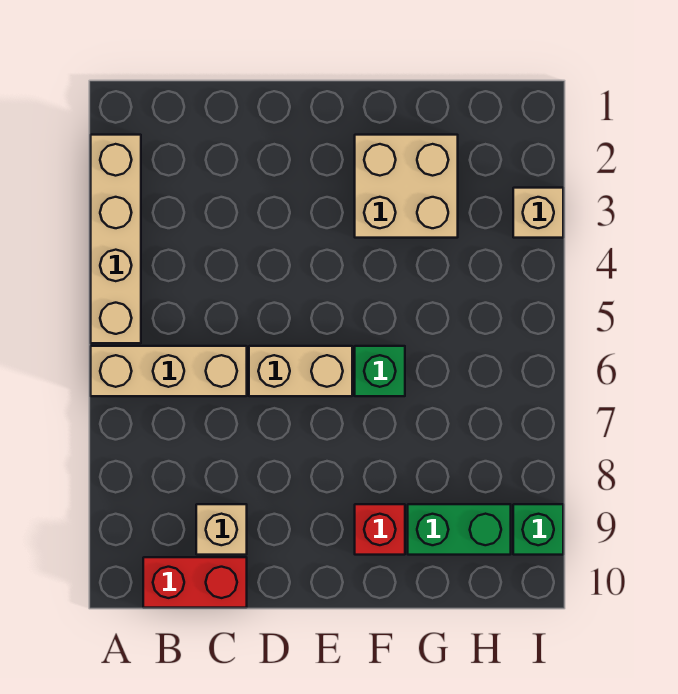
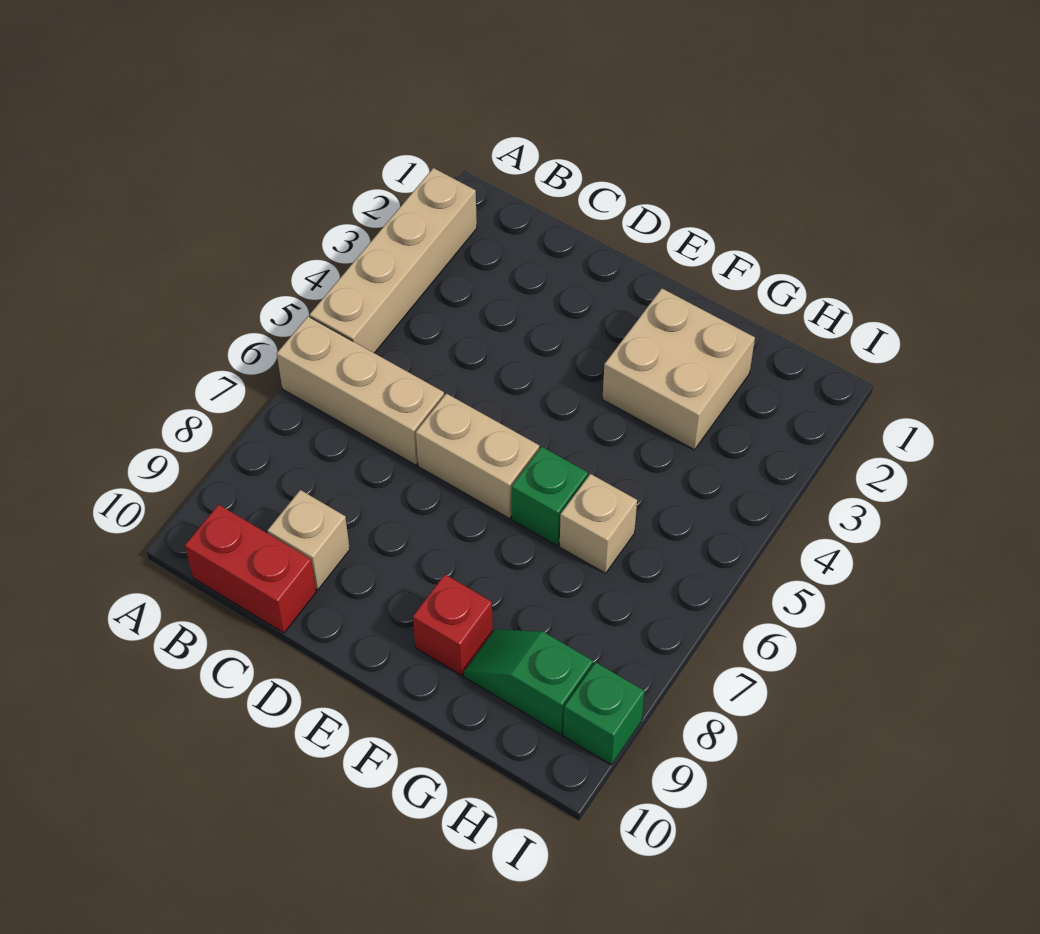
green brick G9:H9 level 1 -> green slope G9:H9 level 1 top H
tan brick I3 level 1 -> tan brick G6 level 1

